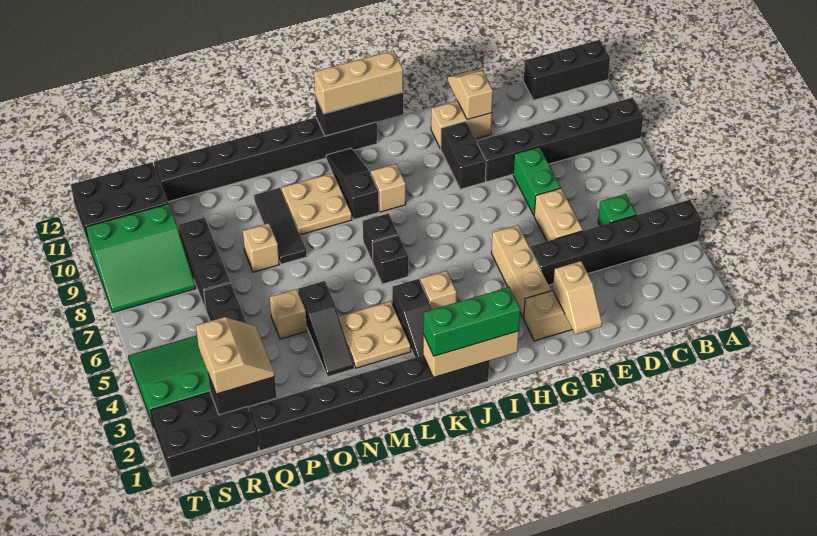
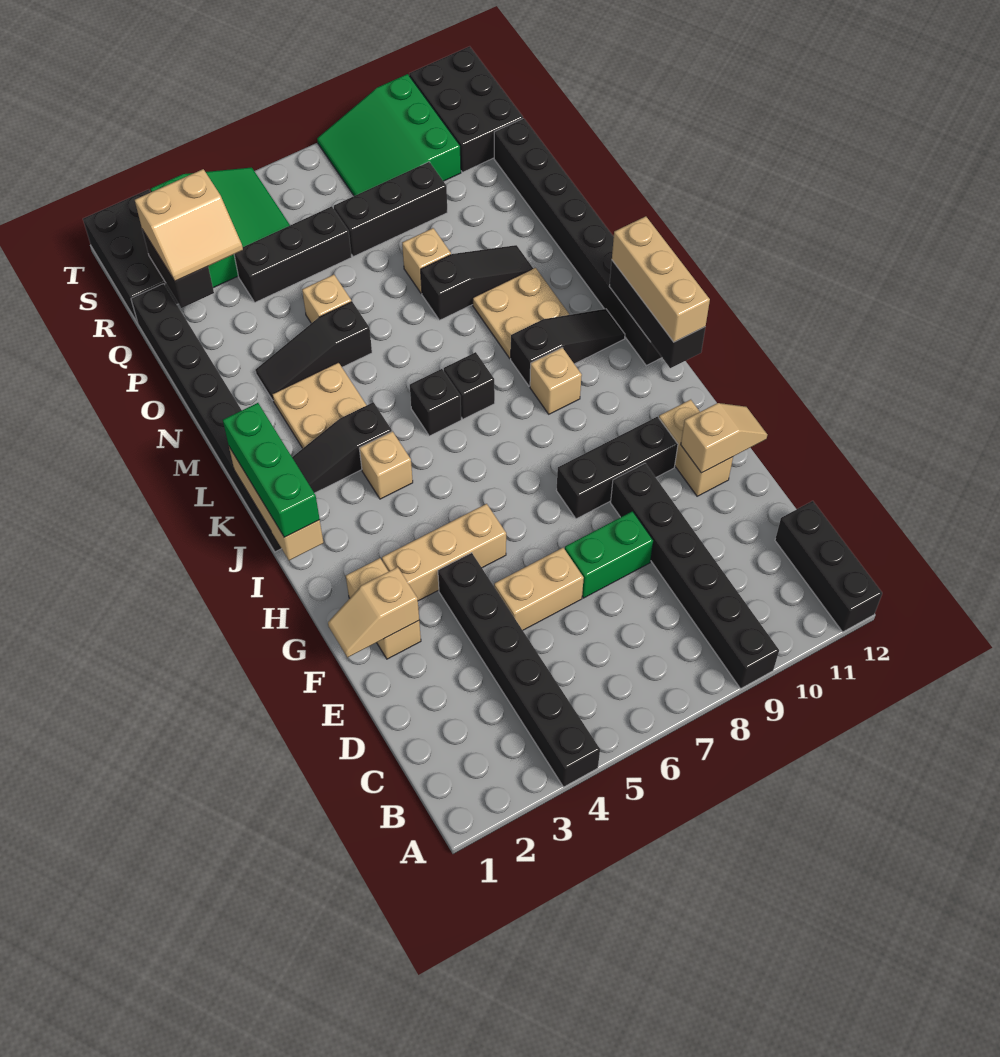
green brick C5 level 1 -> none
black brick G9:G10 level 1 -> black brick G8:G10 level 1
black tile N8:N10 level 1 -> black slope N8:N10 level 1 top 8

